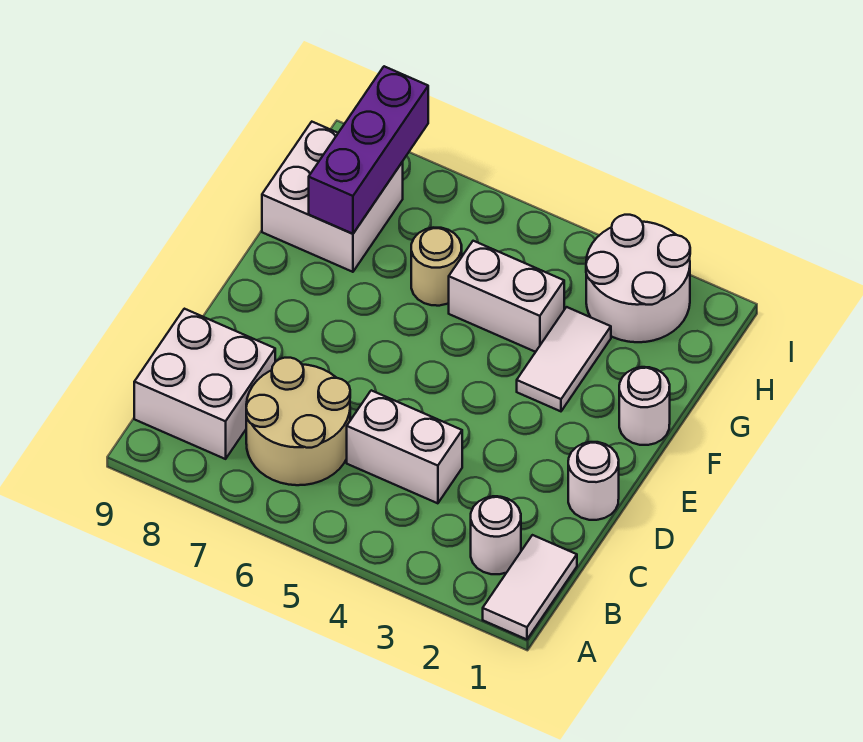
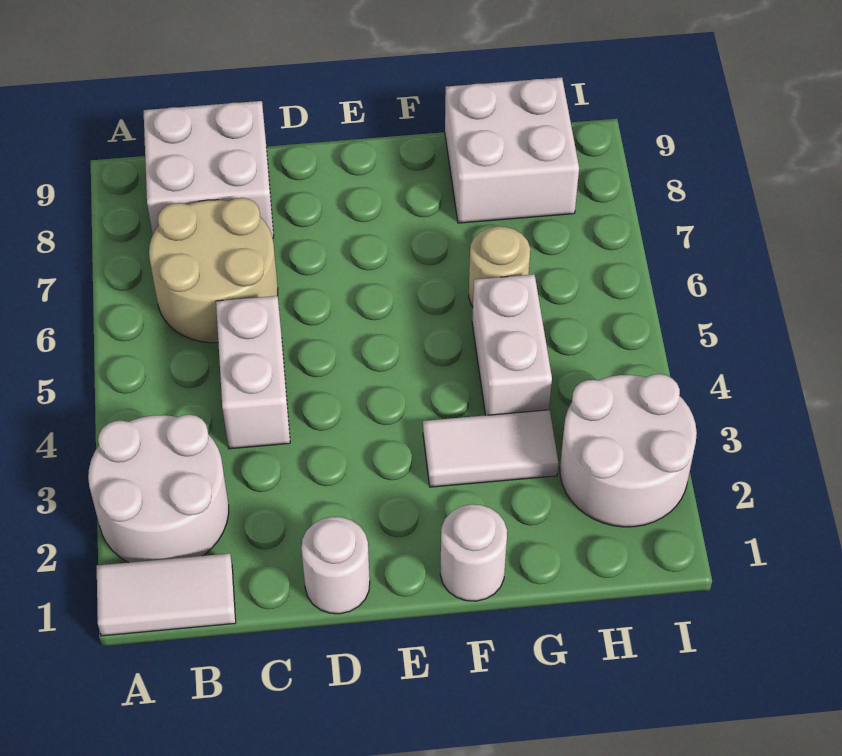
white round brick B2 level 1 -> white round brick A2:B3 level 1
purple brick G8:I8 level 2 -> none

